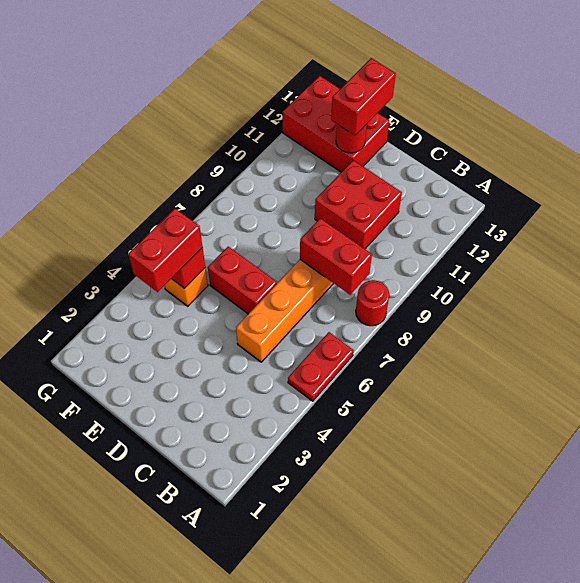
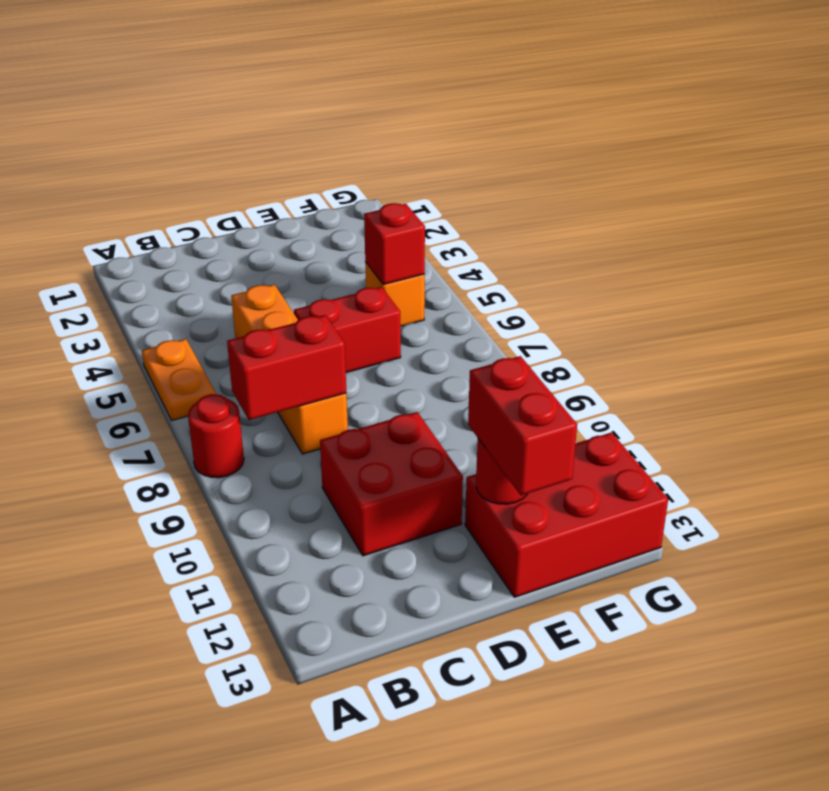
red plate A5:A6 level 1 -> orange plate A5:A6 level 1
red brick F4:F5 level 3 -> none

